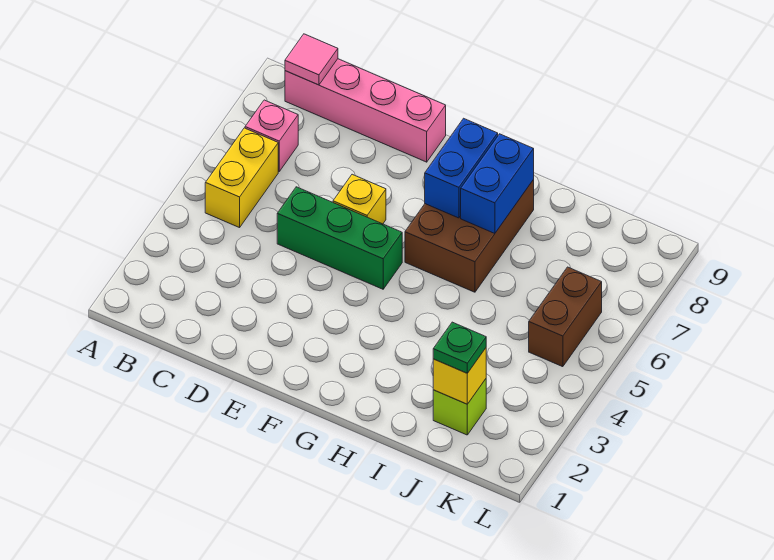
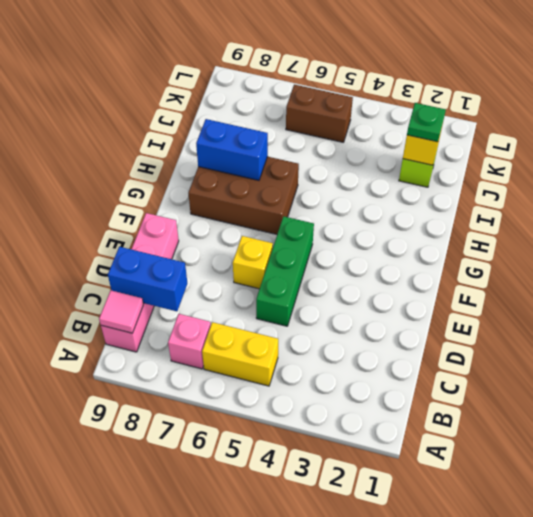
blue brick G7:G8 level 2 -> blue brick C8:C9 level 2

